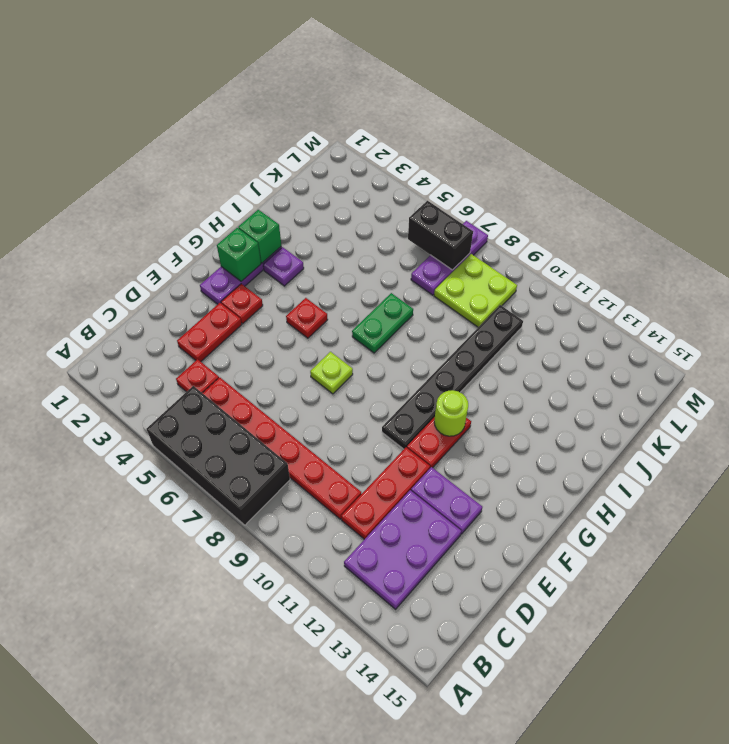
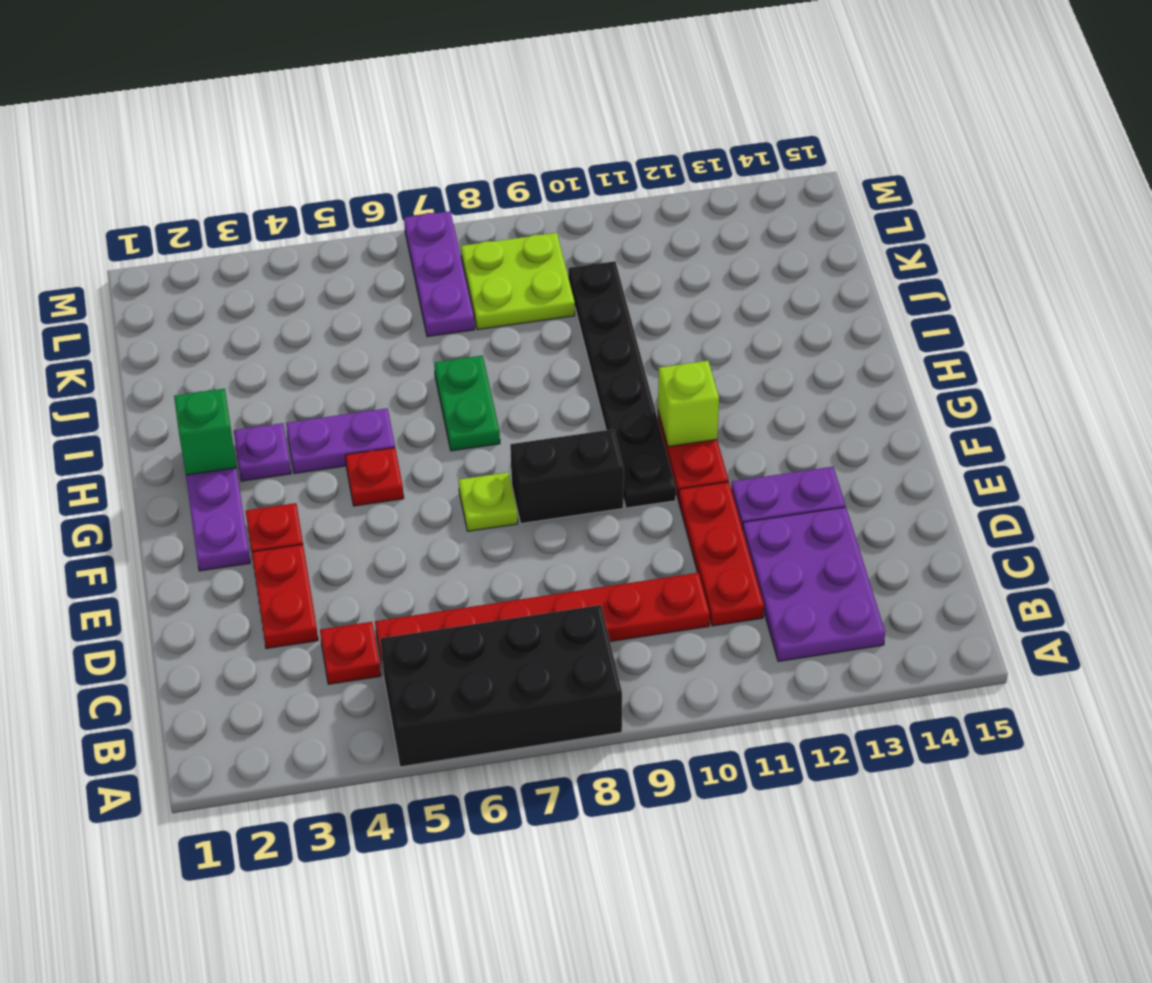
green brick G2 level 2 -> none
lime round brick G11 level 2 -> lime brick G11 level 2
none -> purple plate H4:H5 level 1
black brick L6:L7 level 2 -> black brick F8:F9 level 1

